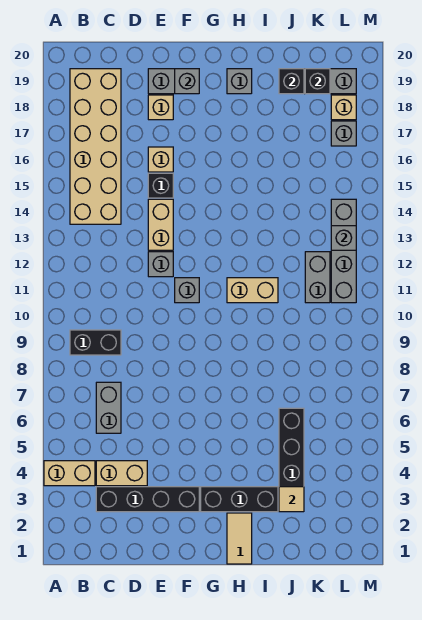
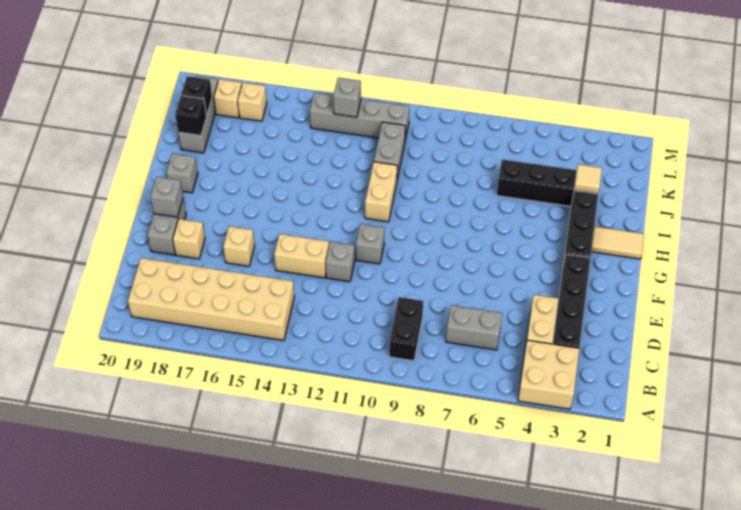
tan brick A4:B4 level 1 -> tan brick A3:B4 level 1
black brick E15 level 1 -> none
grey brick K11:K12 level 1 -> grey brick J11:K11 level 1
grey brick L17 level 1 -> tan brick L17 level 1

